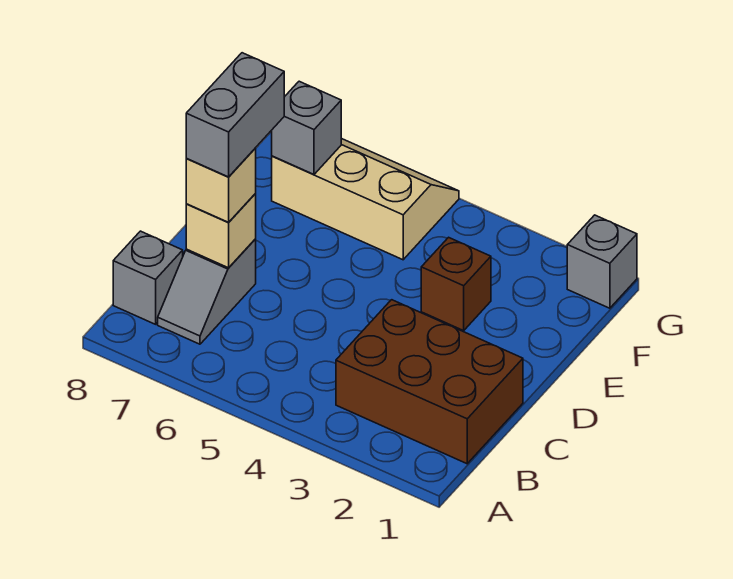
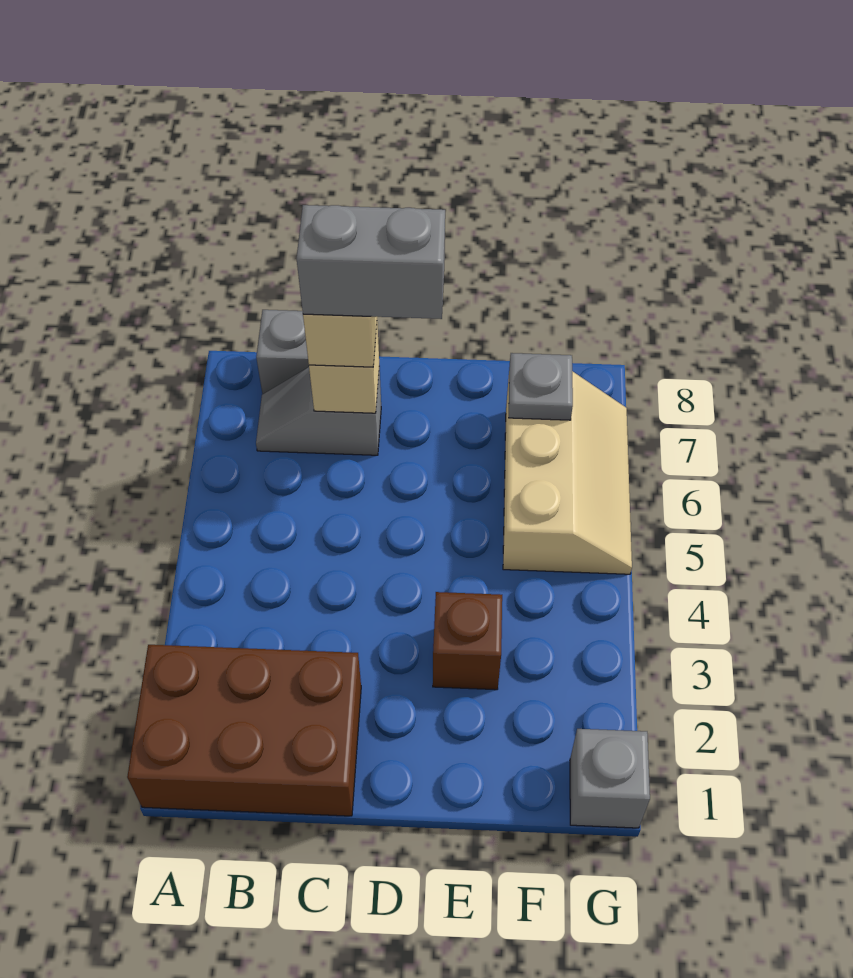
brown brick B1:C3 level 1 -> brown brick A1:C2 level 1
grey brick F7 level 2 -> grey plate F7 level 2

